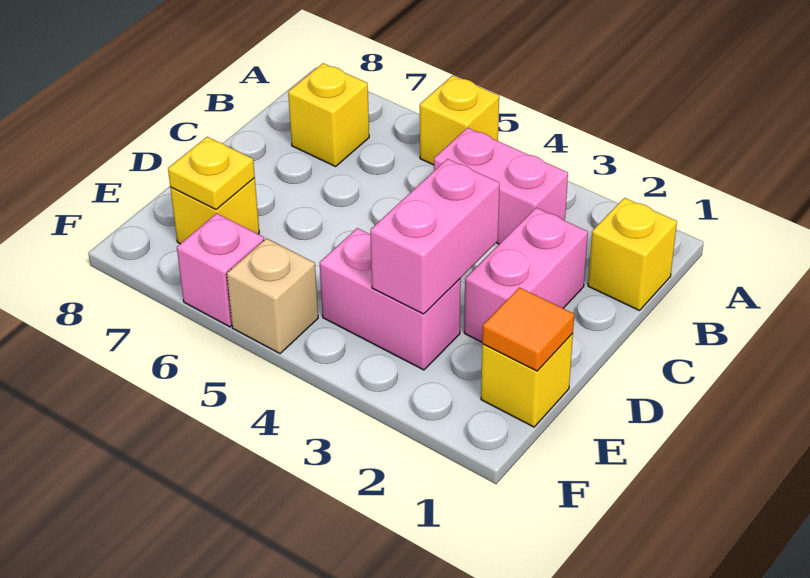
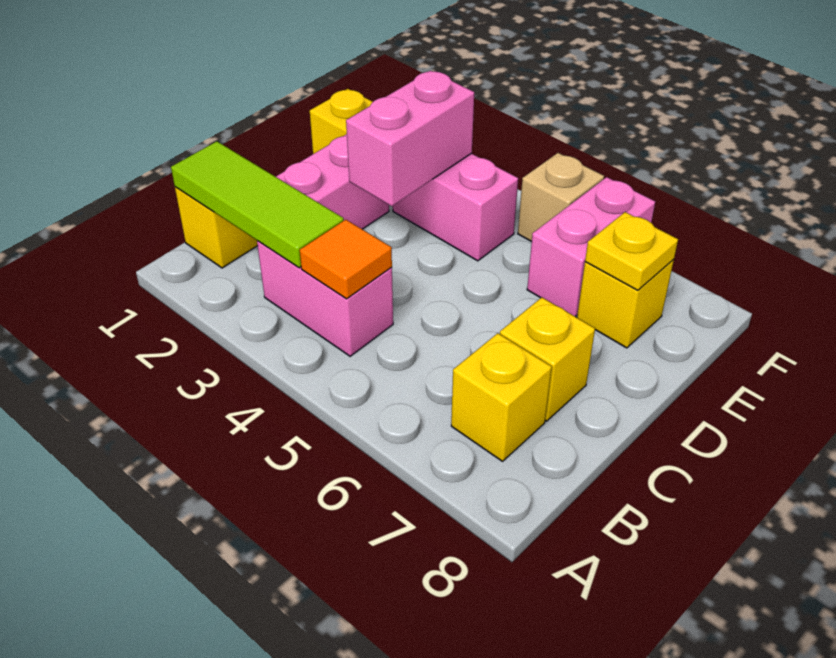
yellow brick A5 level 1 -> yellow brick C7 level 1
none -> lime tile B1:B3 level 2
orange tile E1 level 2 -> orange tile B4 level 2
pink brick F6 level 1 -> pink brick E6:F6 level 1

